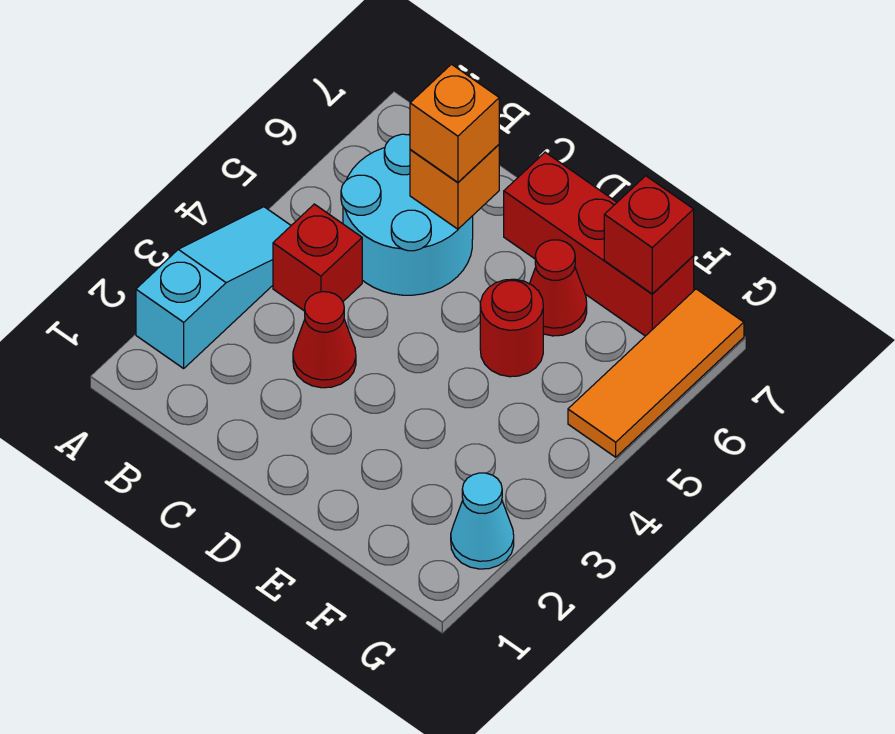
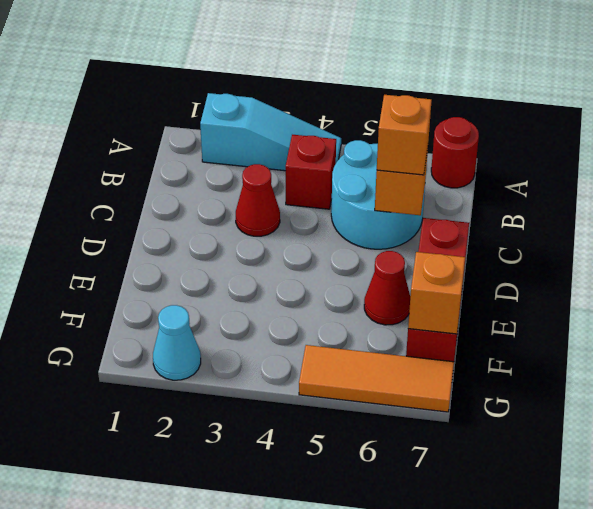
red round brick E5 level 1 -> red round brick A7 level 1
red brick F7 level 2 -> orange brick F7 level 2

